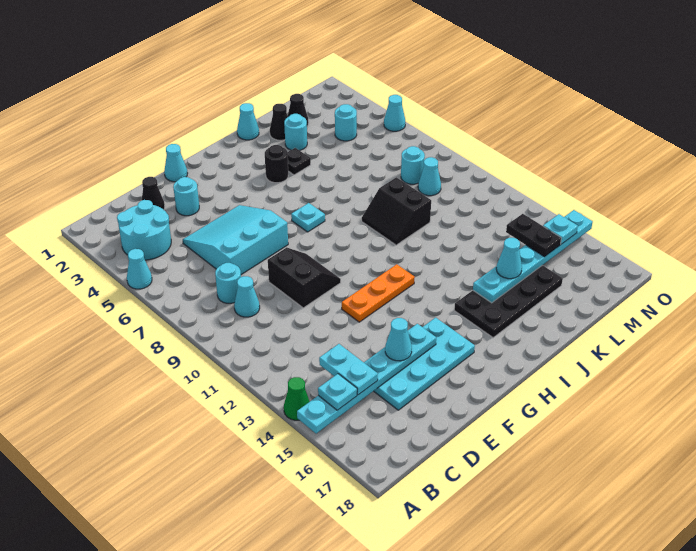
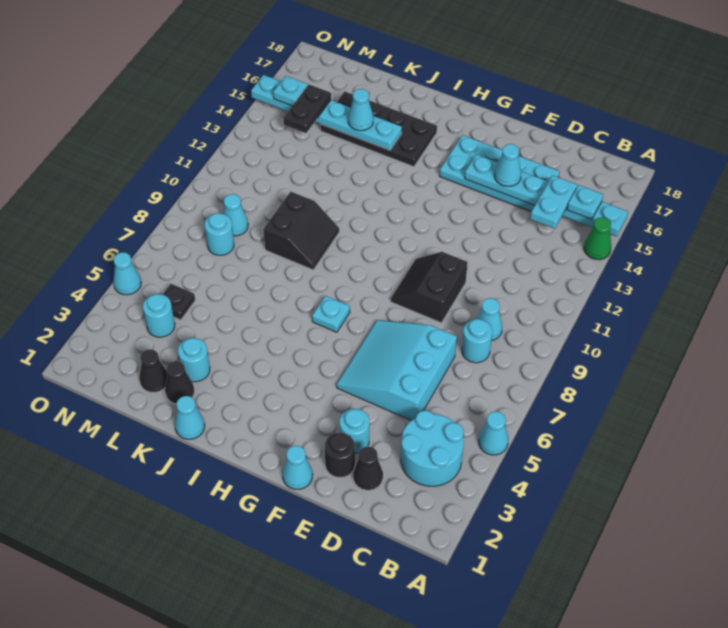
cyan slope D5:F7 level 1 top 7 -> cyan slope D5:F7 level 1 top D
orange plate F12:H12 level 1 -> none
black round brick I4 level 1 -> black round brick E2 level 1
black plate J4 level 1 -> black plate M5 level 1

